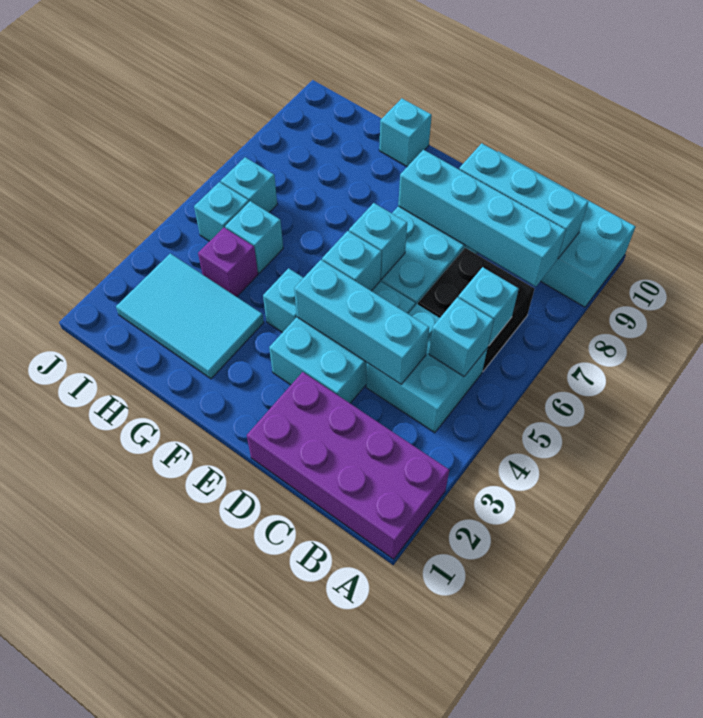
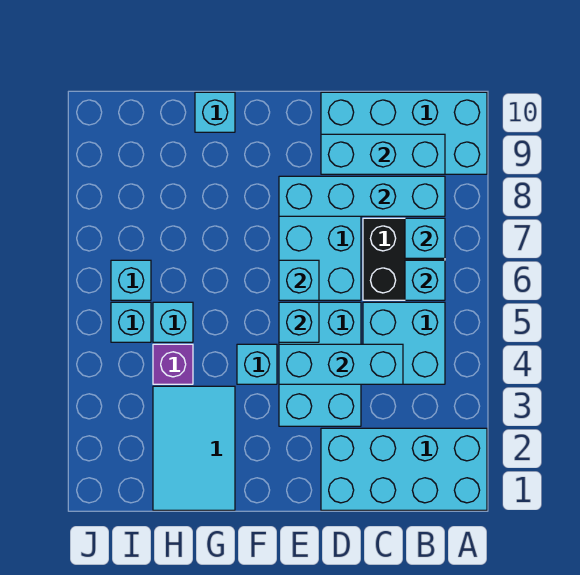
purple brick A1:D2 level 1 -> cyan brick A1:D2 level 1
cyan brick B5 level 2 -> cyan brick B7 level 2
cyan tile G2:I3 level 1 -> cyan tile G1:H3 level 1

